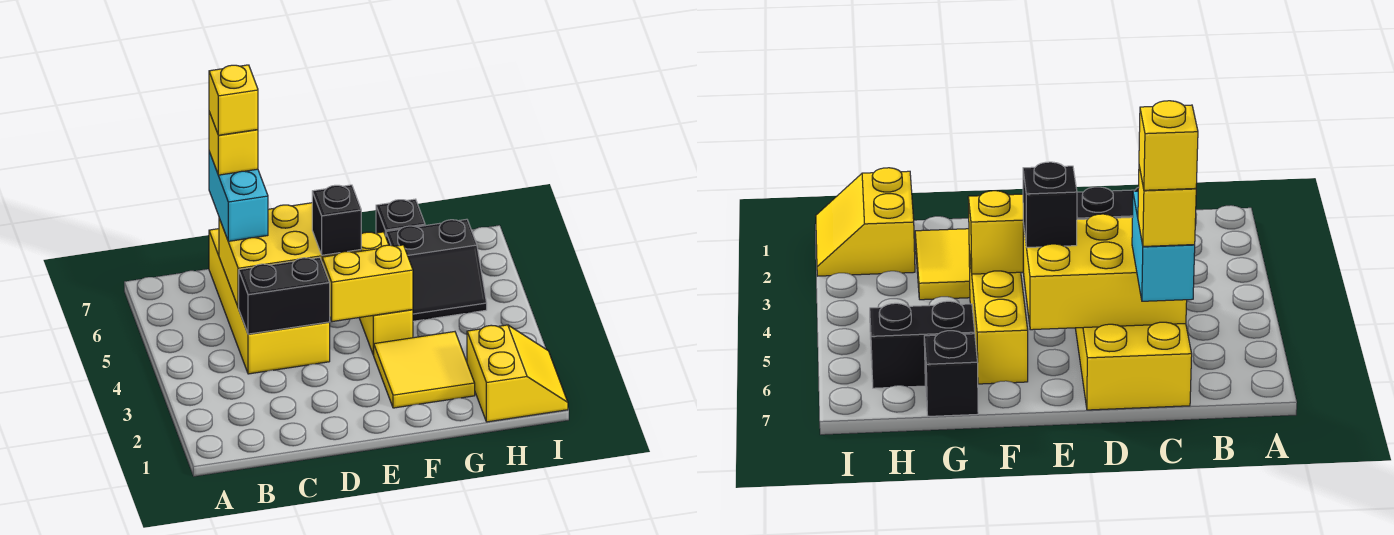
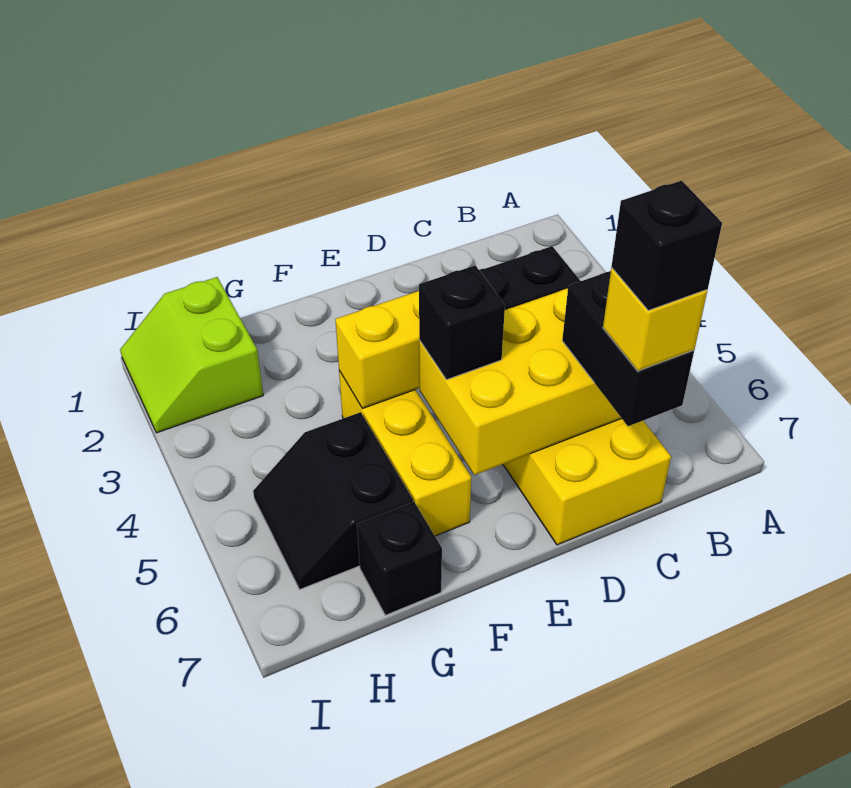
cyan brick C6:C7 level 3 -> black brick C6:C7 level 3
yellow brick C7 level 5 -> black brick C7 level 5
yellow tile F2:G3 level 1 -> none
black slope G5:H6 level 1 top 6 -> black slope G5:H6 level 1 top G
yellow slope H1:I2 level 1 top H -> lime slope H1:I2 level 1 top H

